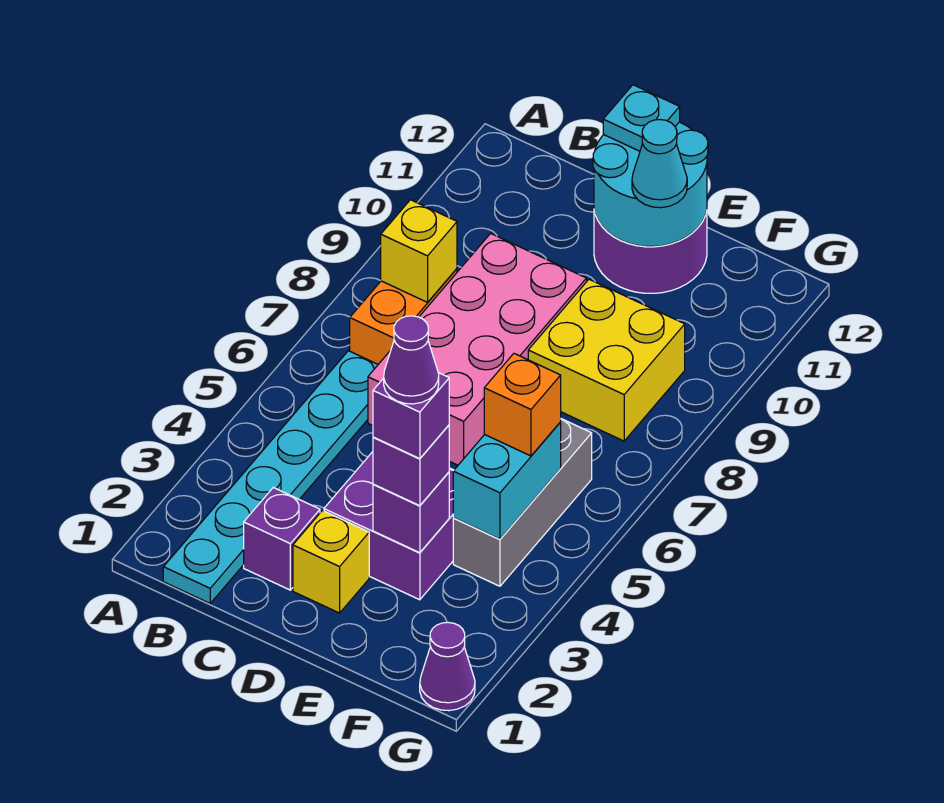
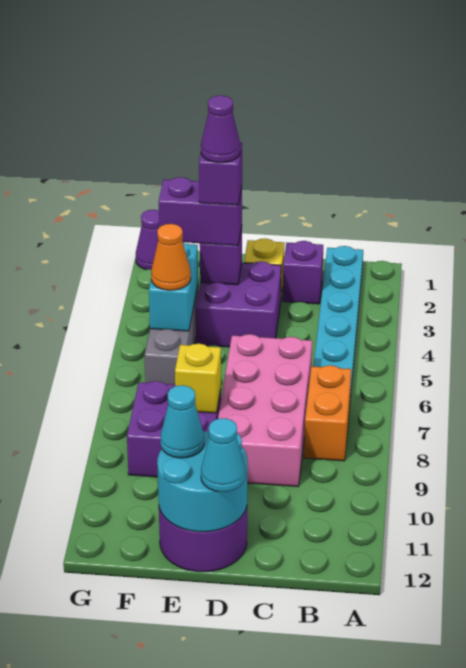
yellow brick B8 level 2 -> yellow brick E8 level 2
cyan plate D12 level 3 -> cyan cone D12 level 3
purple brick E3 level 3 -> purple brick E3:F3 level 3
yellow brick E8:F9 level 1 -> purple brick E8:F9 level 1
orange brick F5 level 3 -> orange cone F5 level 3

